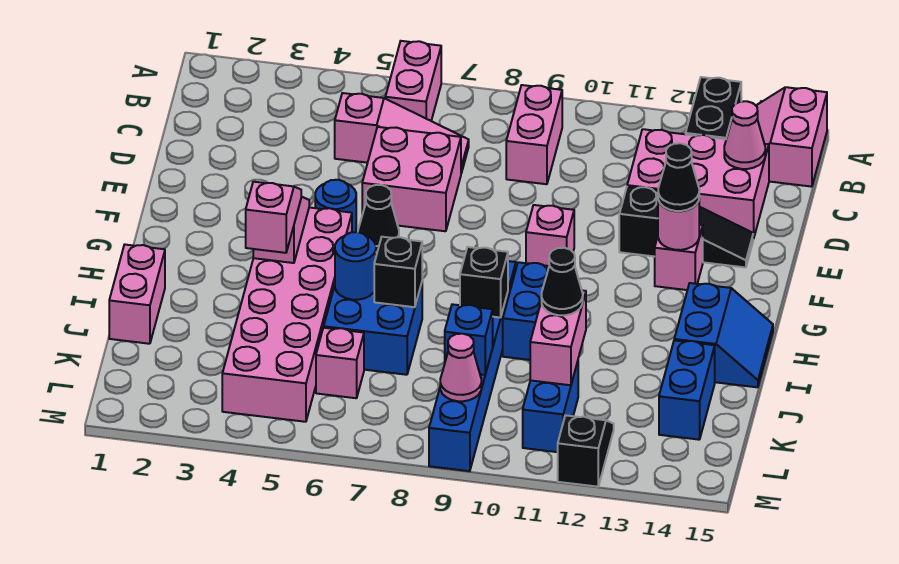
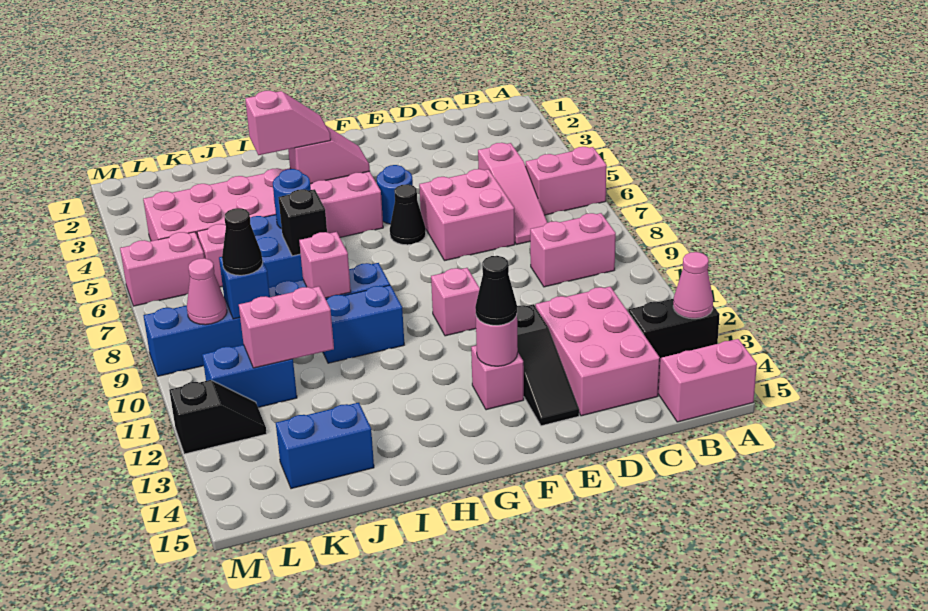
pink cone C14 level 2 -> pink cone A13 level 2
blue slope H14:I15 level 1 top 14 -> none
pink brick I1:J1 level 1 -> pink brick L6:M6 level 1
black brick I9 level 2 -> pink brick I9 level 2
black cone J11 level 3 -> black cone K9 level 3

